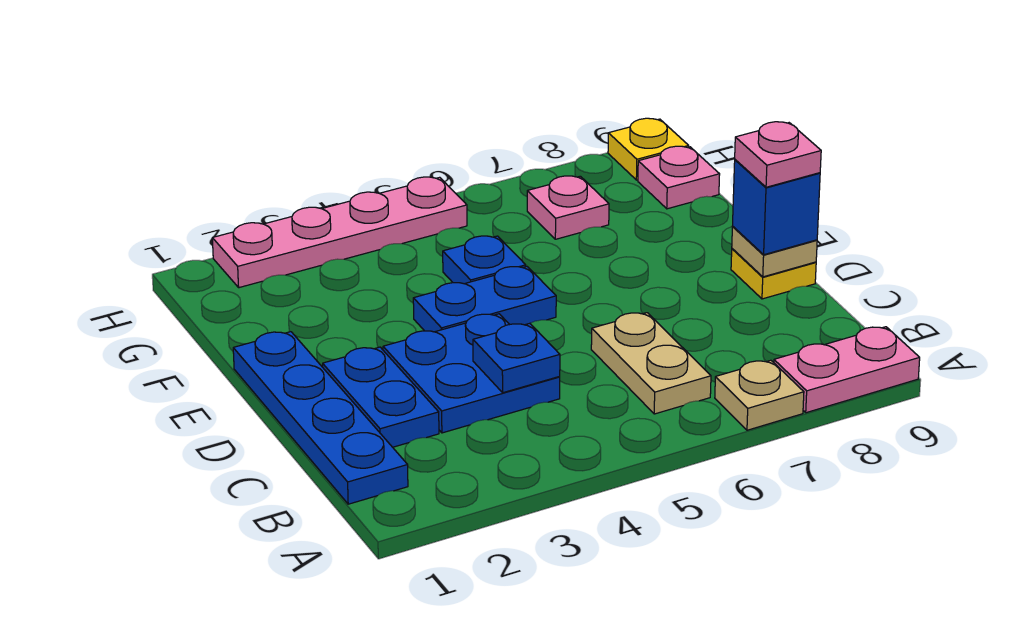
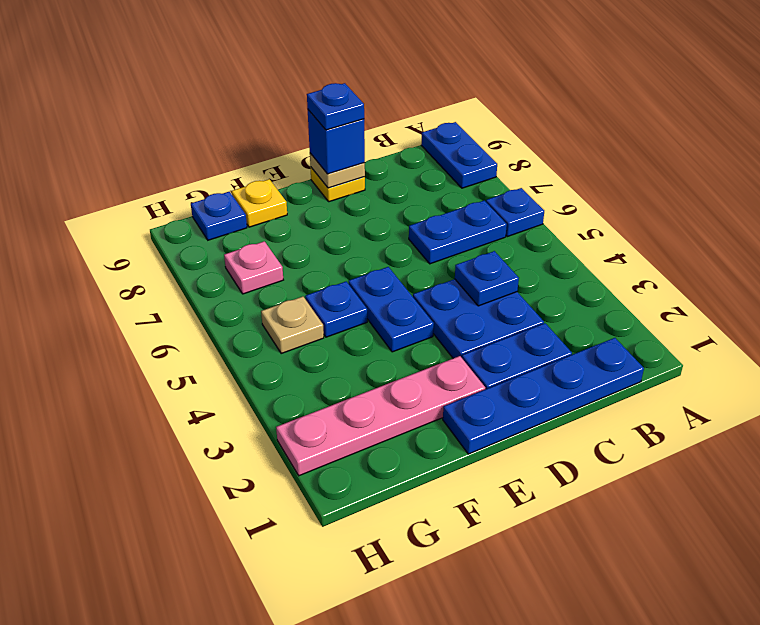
none -> blue plate A6 level 1
tan plate A7 level 1 -> tan plate G5 level 1
pink plate A8:A9 level 1 -> blue plate A8:A9 level 1
tan plate B6:C6 level 1 -> blue plate B6:C6 level 1
pink plate D9 level 4 -> blue plate D9 level 4
pink plate G9 level 1 -> blue plate G9 level 1
pink plate H2:H5 level 1 -> pink plate E2:H2 level 1
yellow plate H9 level 1 -> yellow plate F9 level 1

